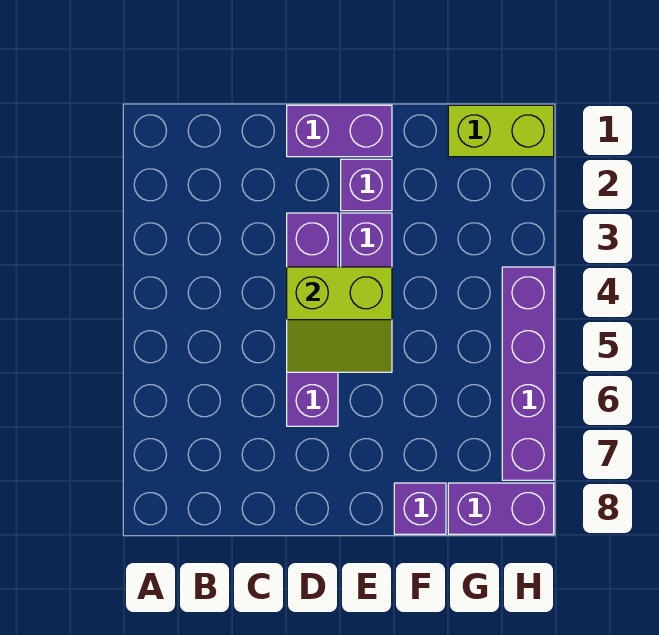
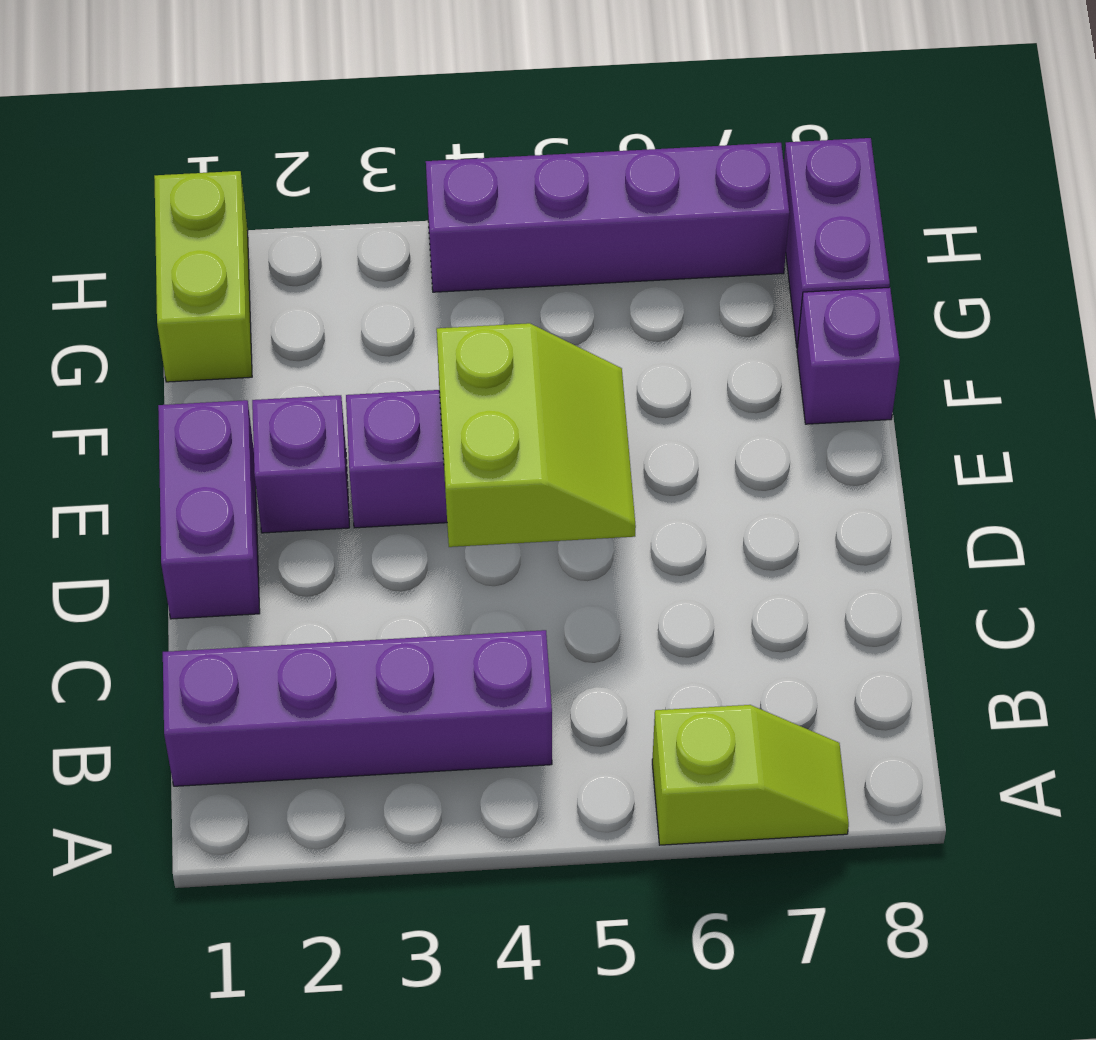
none -> lime slope A6:A7 level 1 top 6
purple brick D3:D6 level 1 -> purple brick B1:B4 level 1

